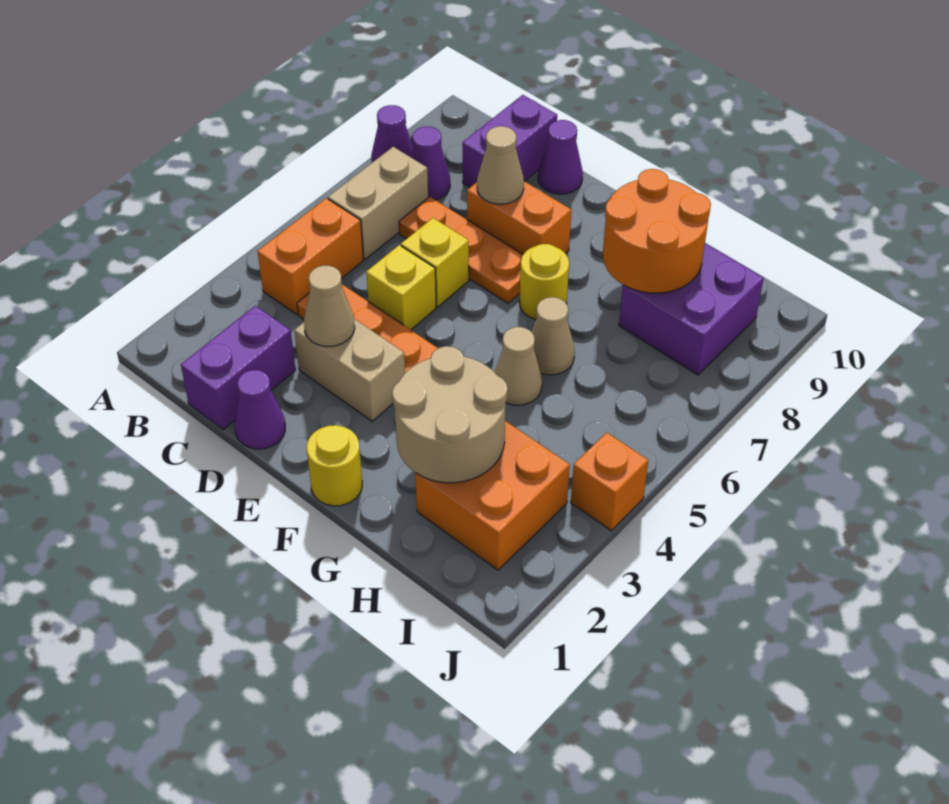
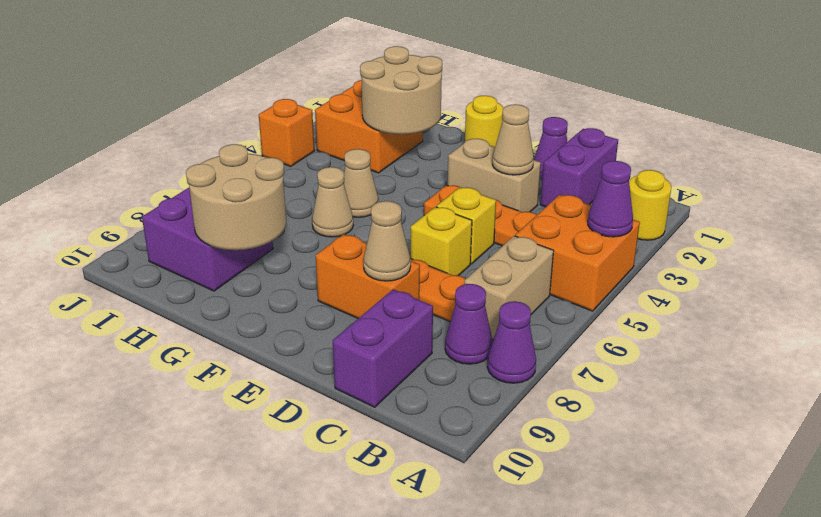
orange brick B4:B5 level 1 -> orange brick A4:B5 level 1
purple cone D10 level 1 -> purple cone A4 level 2
yellow round brick F7 level 1 -> yellow round brick A2 level 1
orange round brick G8:H9 level 2 -> tan round brick G8:H9 level 2

